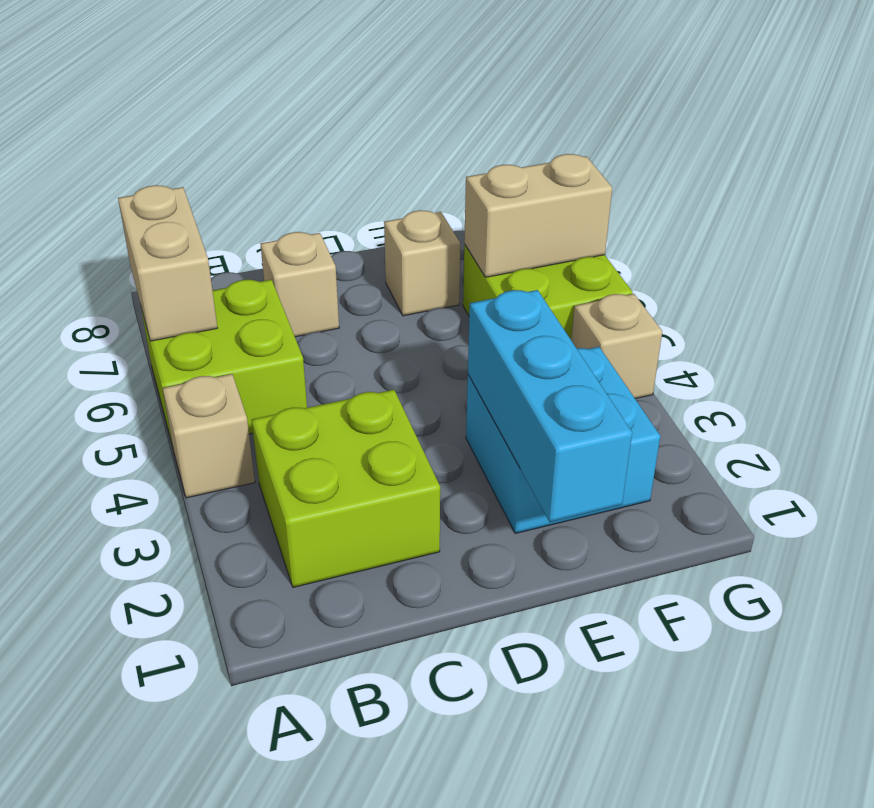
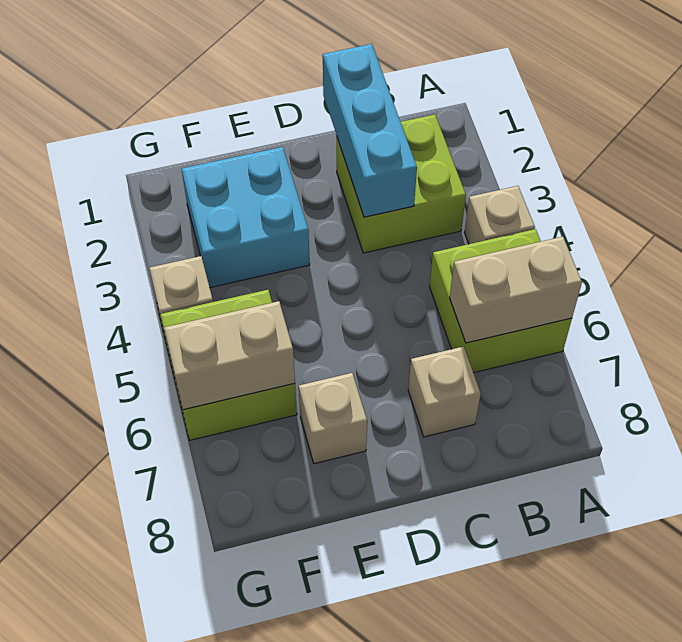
tan brick A6:A7 level 2 -> tan brick A6:B6 level 2
cyan brick E1:E3 level 2 -> cyan brick C1:C3 level 2

